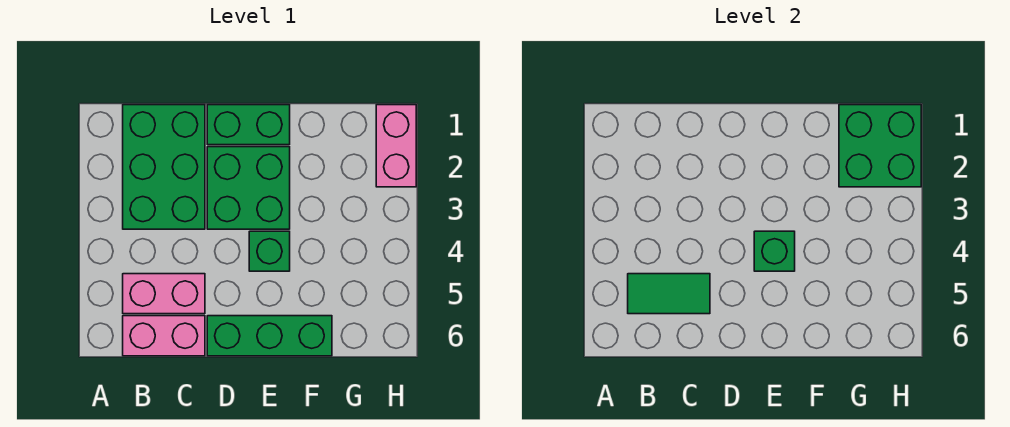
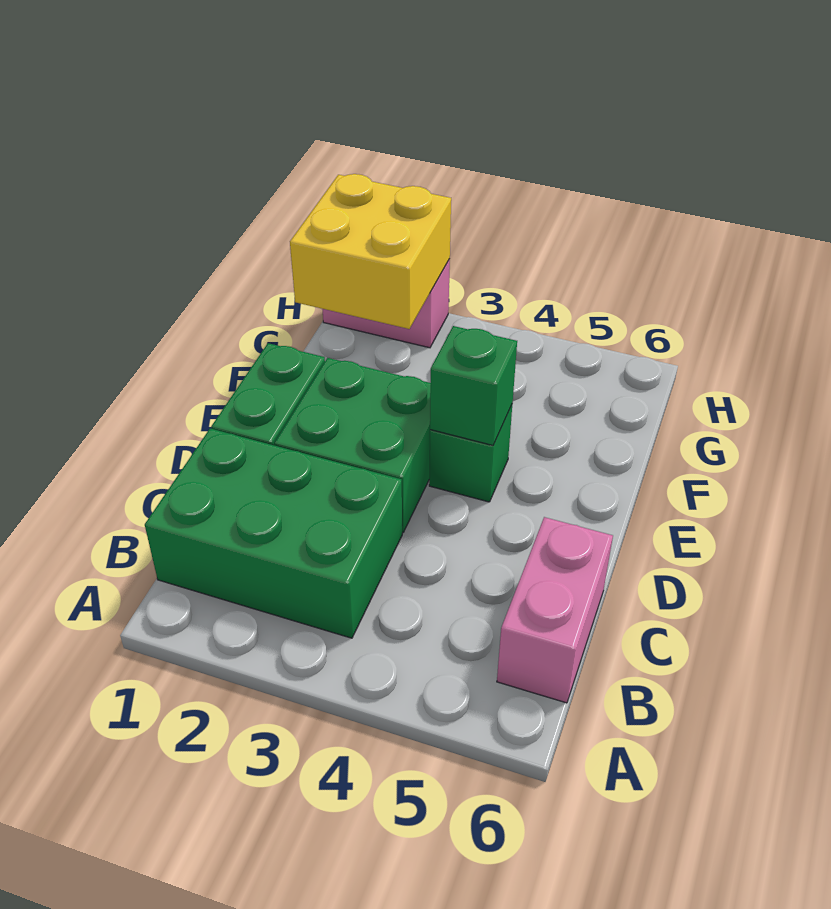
pink brick B5:C5 level 1 -> none
green tile B5:C5 level 2 -> none
green brick D6:F6 level 1 -> none
green brick G1:H2 level 2 -> yellow brick G1:H2 level 2

